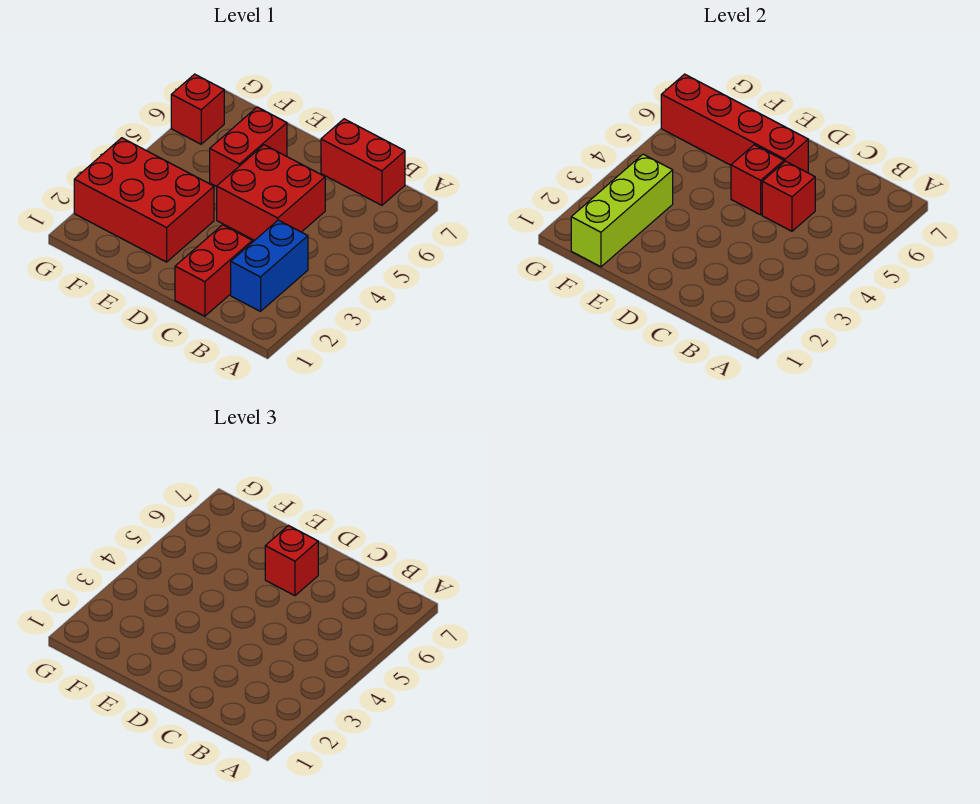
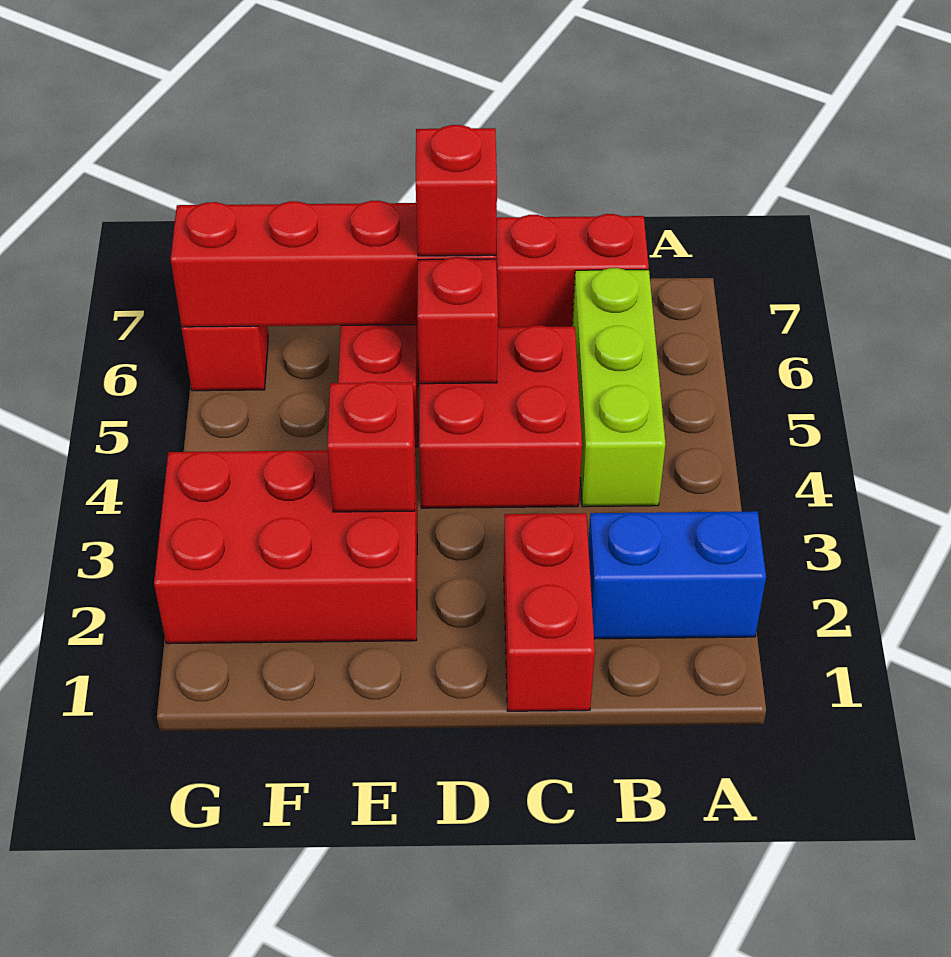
blue brick B2:B3 level 1 -> blue brick A2:B2 level 1
red brick C5 level 2 -> red brick E3 level 2
lime brick F1:F3 level 2 -> lime brick B4:B6 level 1

